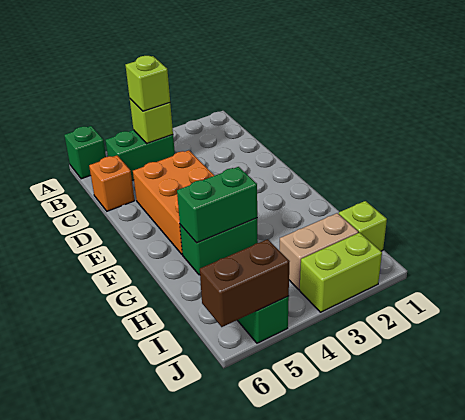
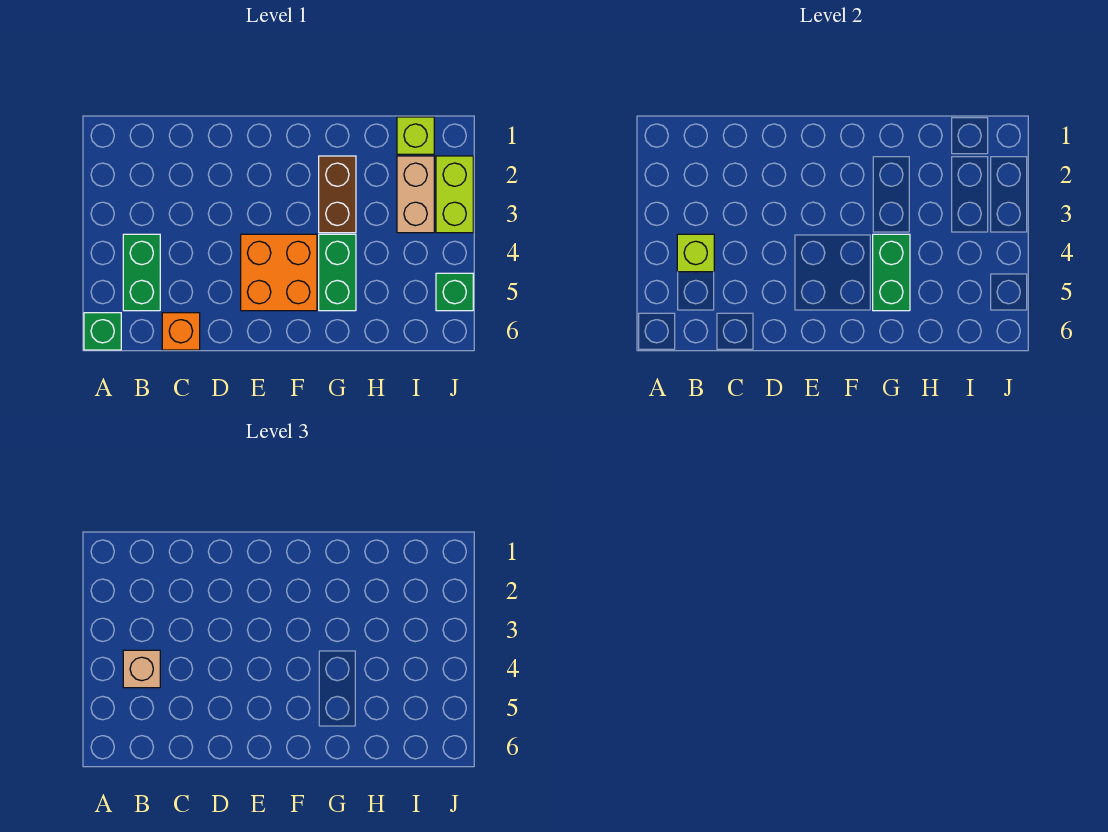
lime brick B4 level 3 -> tan brick B4 level 3
orange brick D4:F5 level 1 -> orange brick E4:F5 level 1
brown brick J5:J6 level 2 -> brown brick G2:G3 level 1

